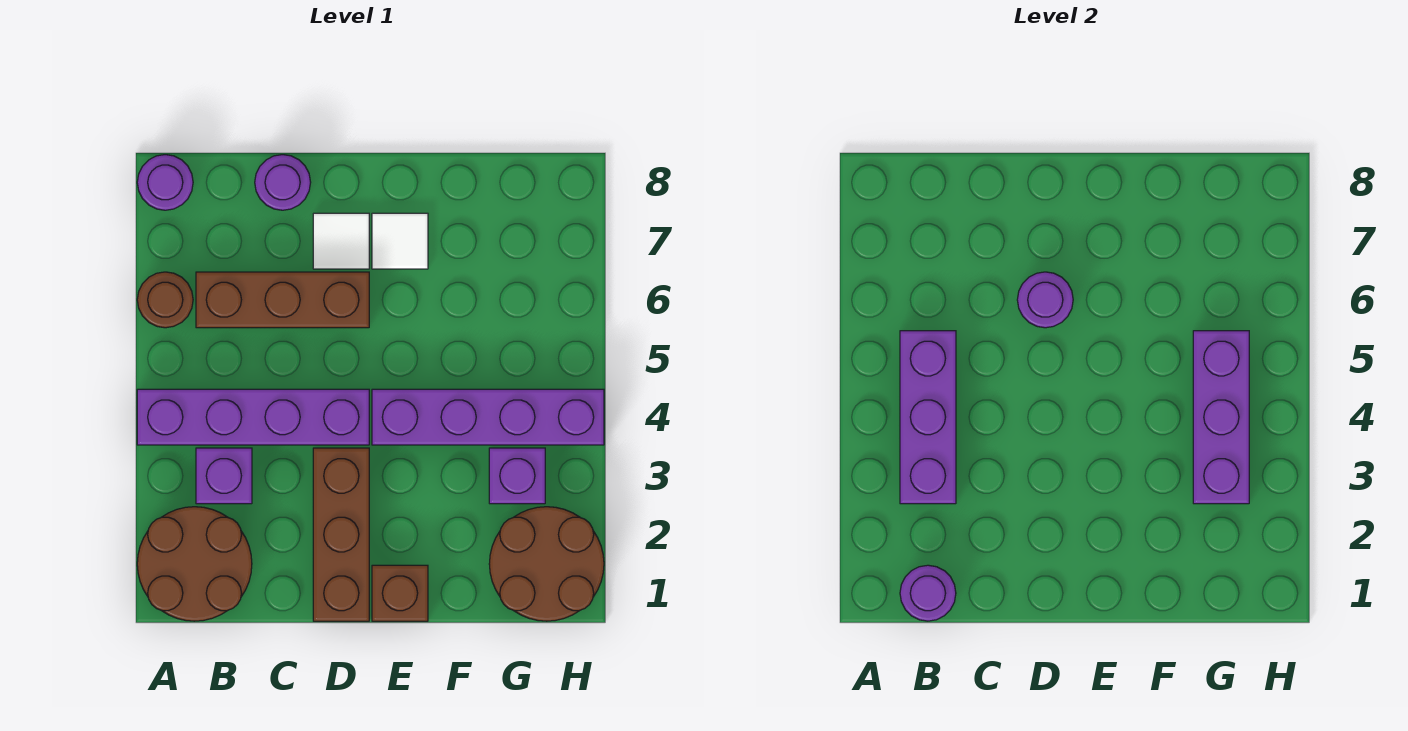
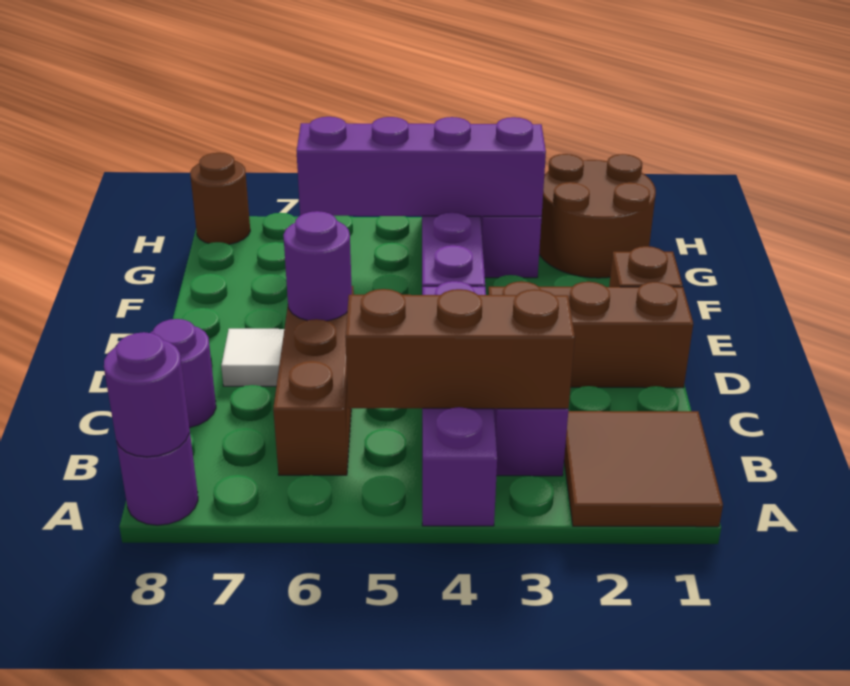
brown round brick A1:B2 level 1 -> brown tile A1:B2 level 1
brown round brick A6 level 1 -> brown round brick H8 level 1
purple round brick B1 level 2 -> purple round brick A8 level 2
purple brick B3:B5 level 2 -> brown brick B3:B5 level 2
white tile E7 level 1 -> none
purple brick G3:G5 level 2 -> purple brick G3:G6 level 2

